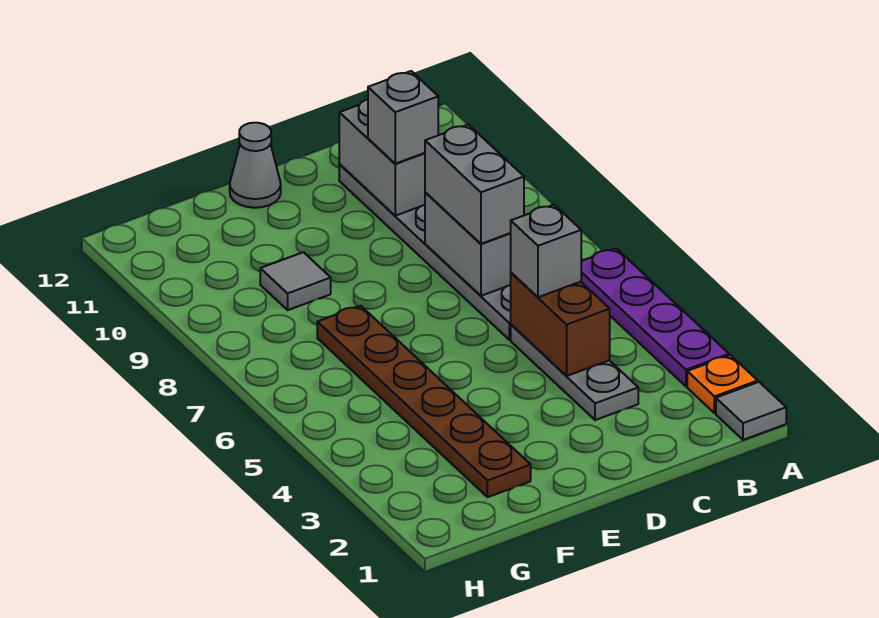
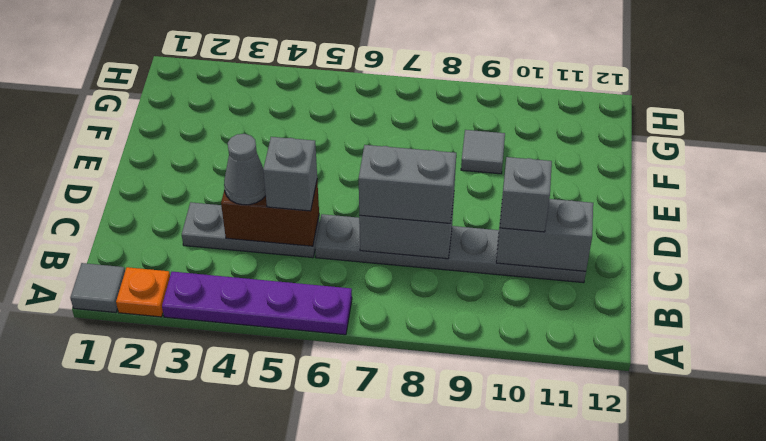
grey cone E12 level 1 -> grey cone C4 level 3
brown plate F2:F7 level 1 -> none

